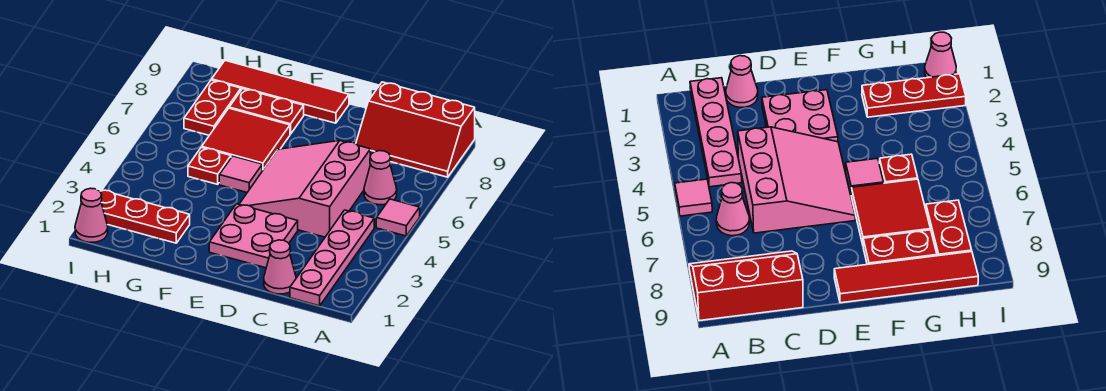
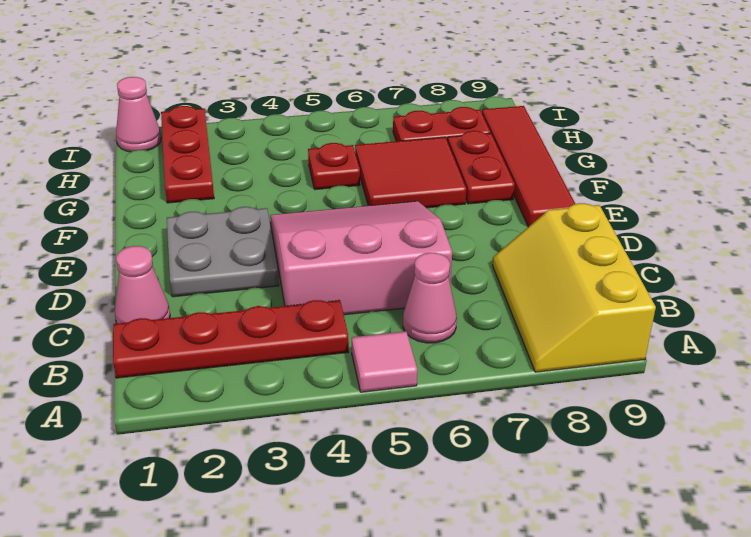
red slope A8:C9 level 1 top 9 -> yellow slope A8:C9 level 1 top 9
pink plate B1:B4 level 1 -> red plate B1:B4 level 1
pink plate D2:E3 level 1 -> grey plate D2:E3 level 1
pink tile F5 level 1 -> none

